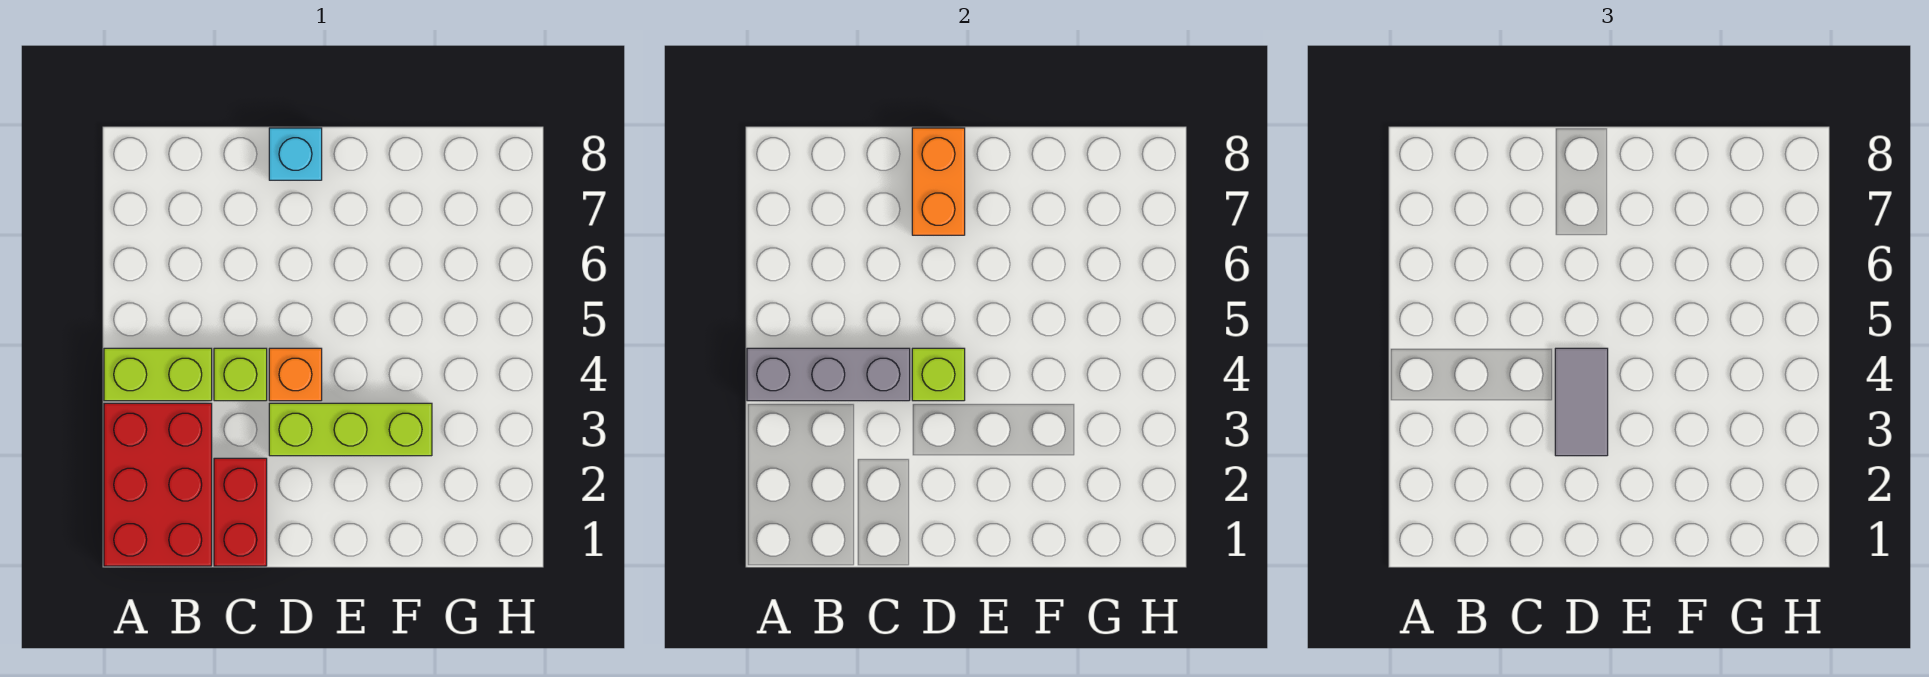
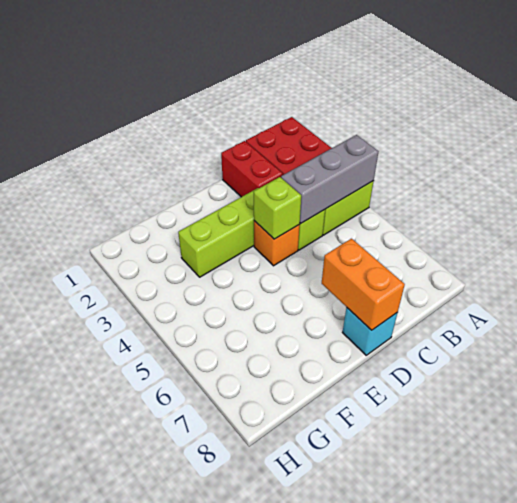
grey tile D3:D4 level 3 -> none

